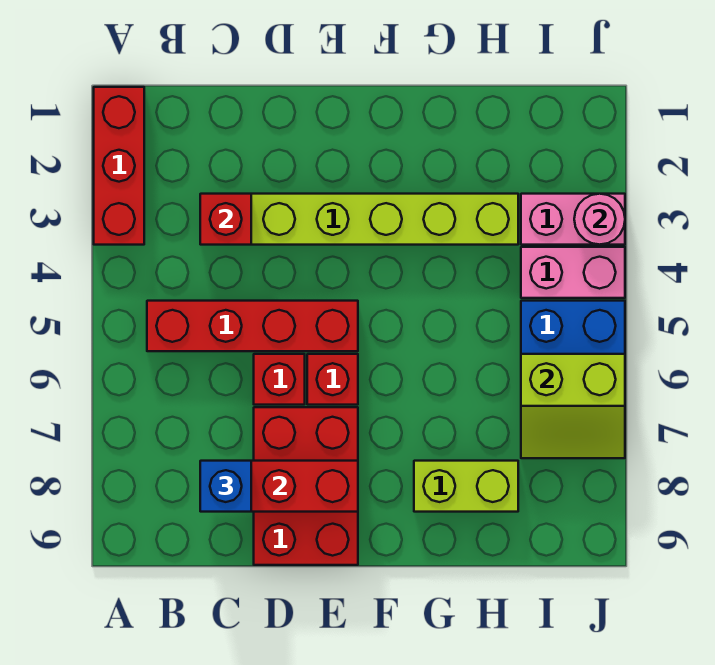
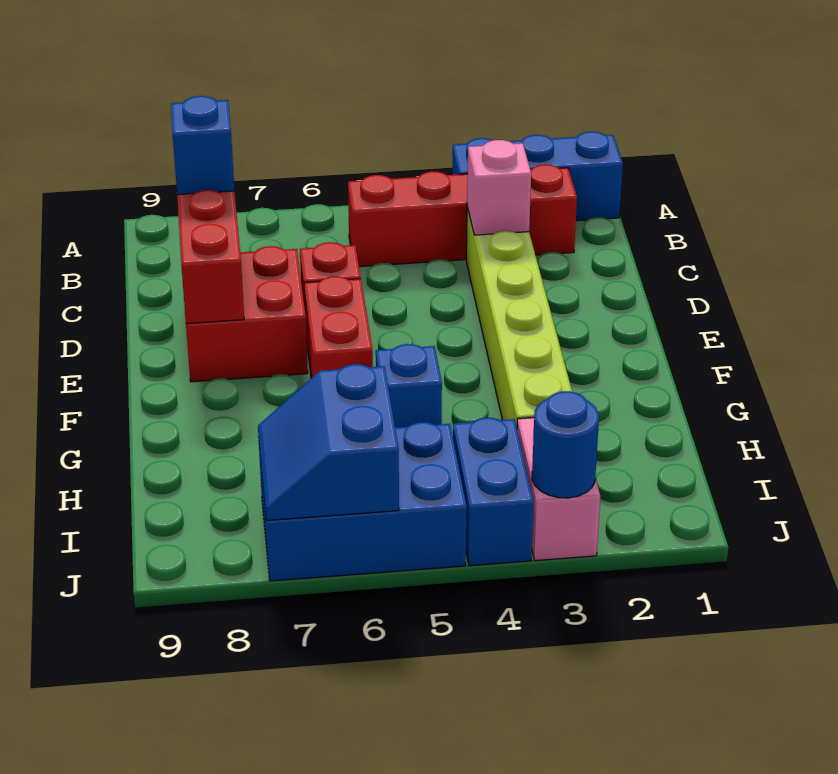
red brick A1:A3 level 1 -> blue brick A1:A3 level 1
red brick B5:E5 level 1 -> red brick B2:B5 level 1
red brick C3 level 2 -> pink brick C3 level 2
red brick D7:E9 level 1 -> red brick D7:E8 level 1
red brick E6 level 1 -> red brick E6:F6 level 1
none -> blue brick G5 level 1
lime brick G8:H8 level 1 -> none
pink brick I4:J4 level 1 -> blue brick I4:J4 level 1
lime slope I6:J7 level 2 top 6 -> blue slope I6:J7 level 2 top 6
pink round brick J3 level 2 -> blue round brick J3 level 2

